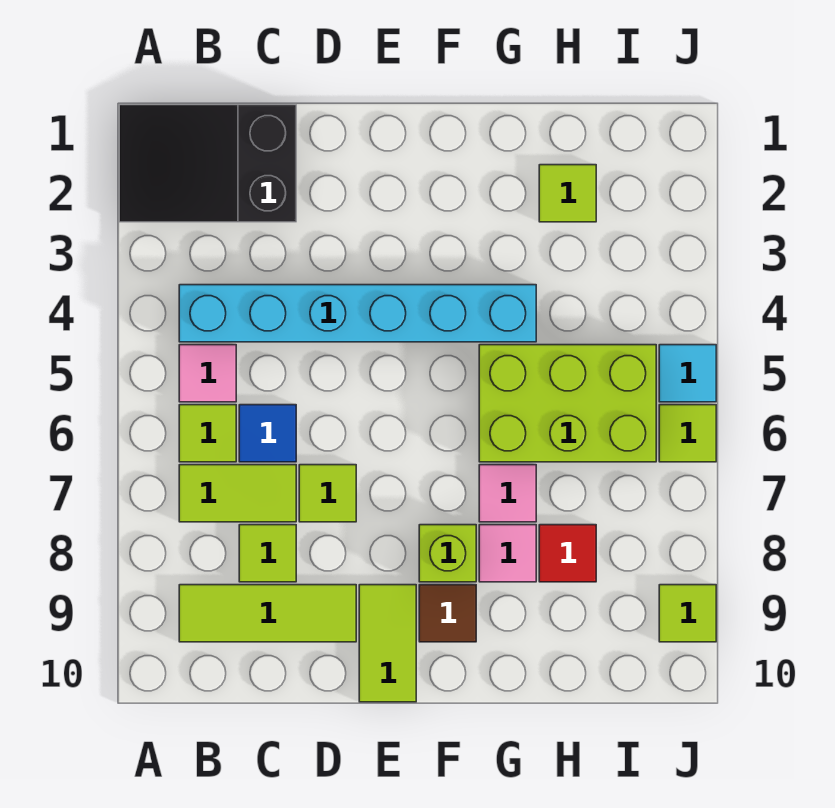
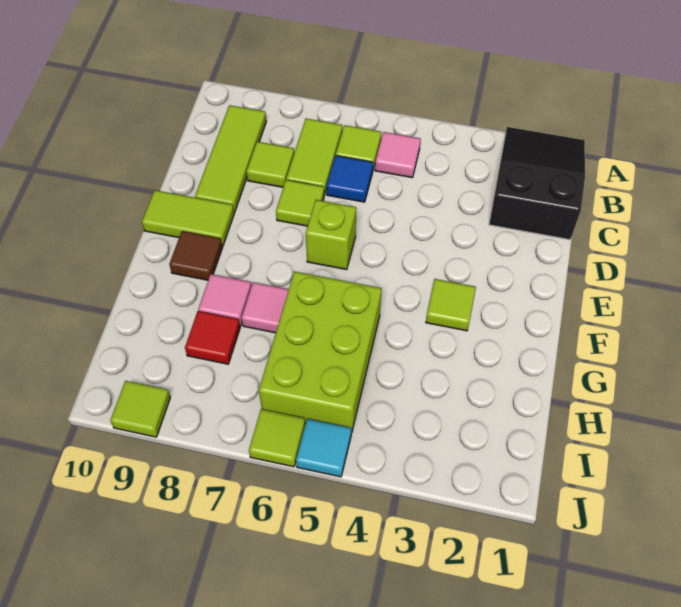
cyan brick B4:G4 level 1 -> none
lime brick F8 level 1 -> lime brick E6 level 1
lime tile H2 level 1 -> lime tile F3 level 1

